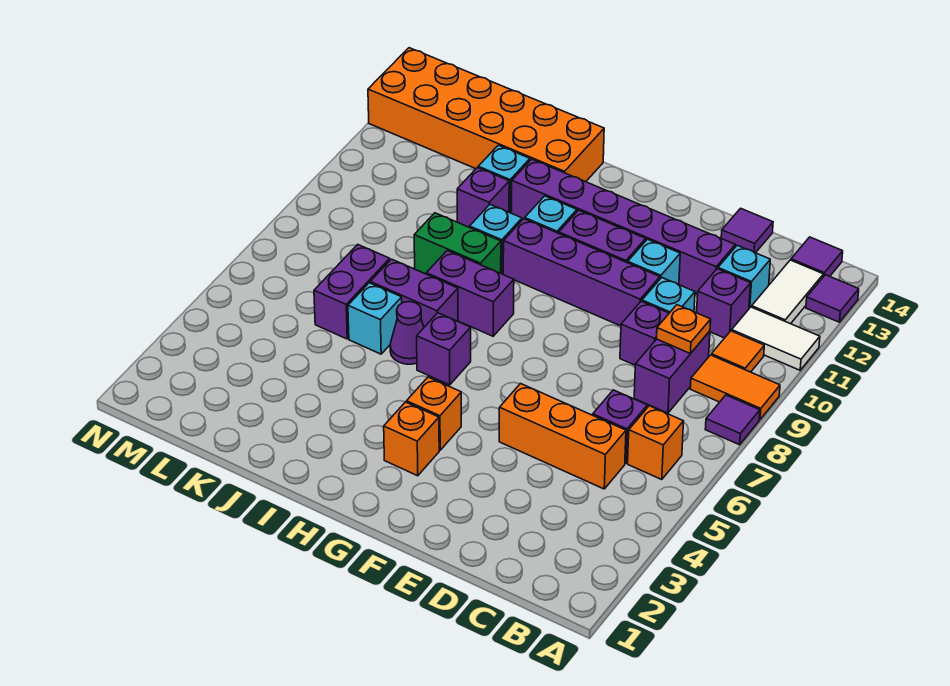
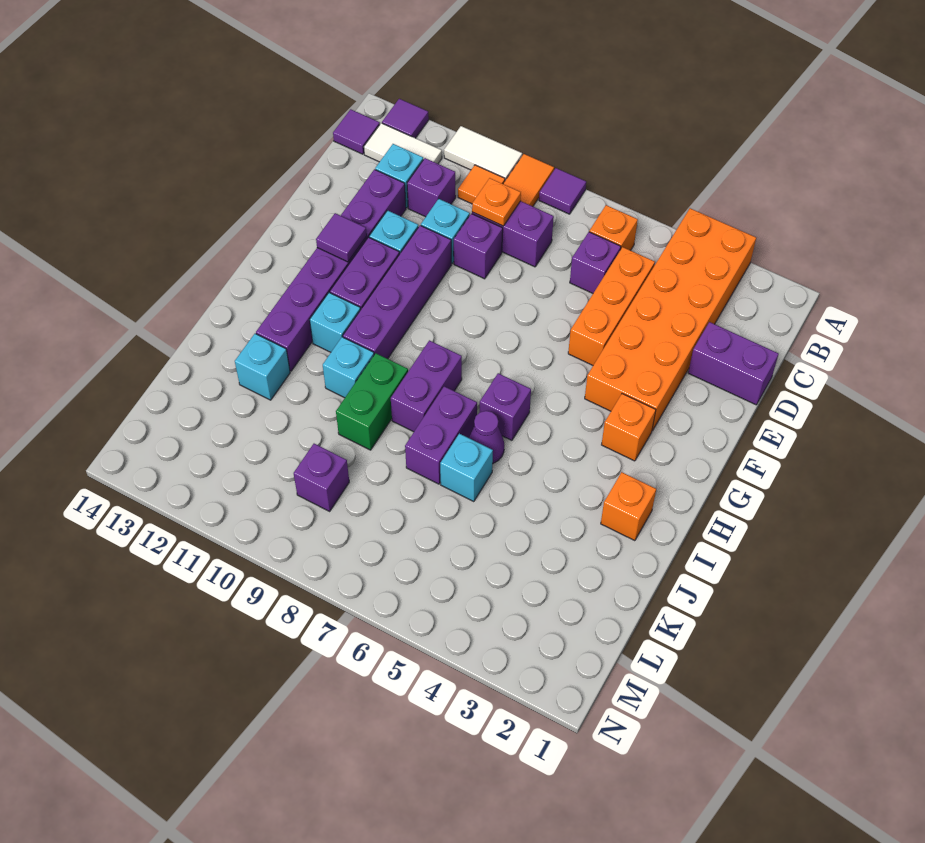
white tile A11:B11 level 1 -> white tile A10:A11 level 1
purple tile D14 level 1 -> purple tile F12 level 2
orange brick G4 level 1 -> orange brick I2 level 1
orange brick I13:N14 level 1 -> orange brick A3:F4 level 1
purple brick J11 level 1 -> purple brick L9 level 1
purple brick K6:K7 level 1 -> purple brick D1:D2 level 1

